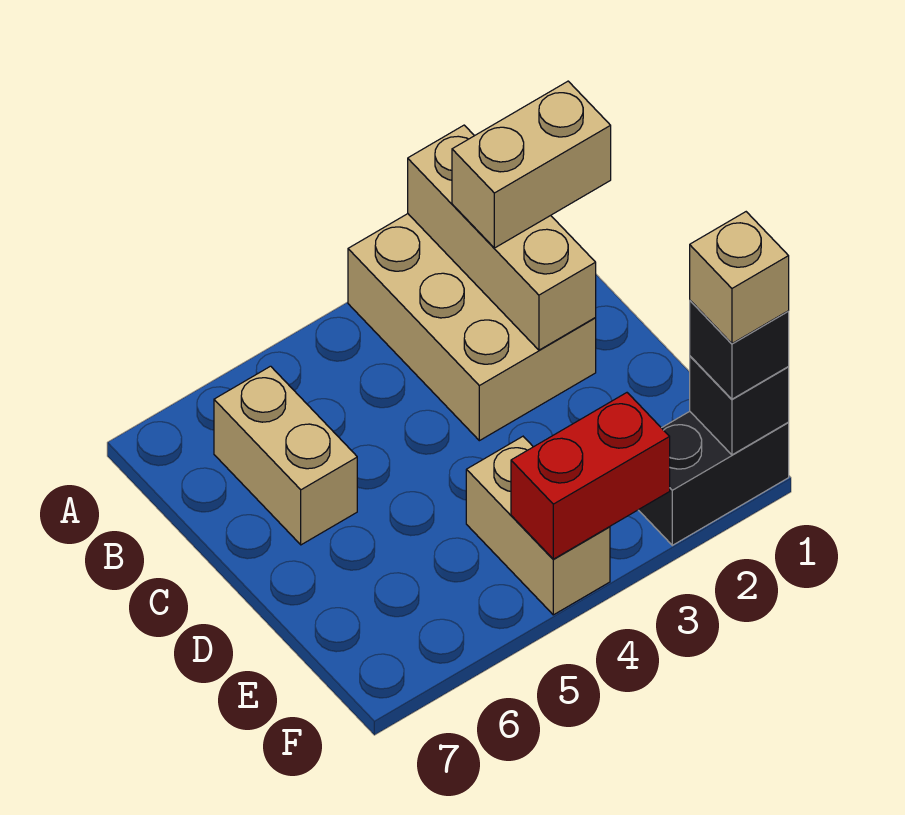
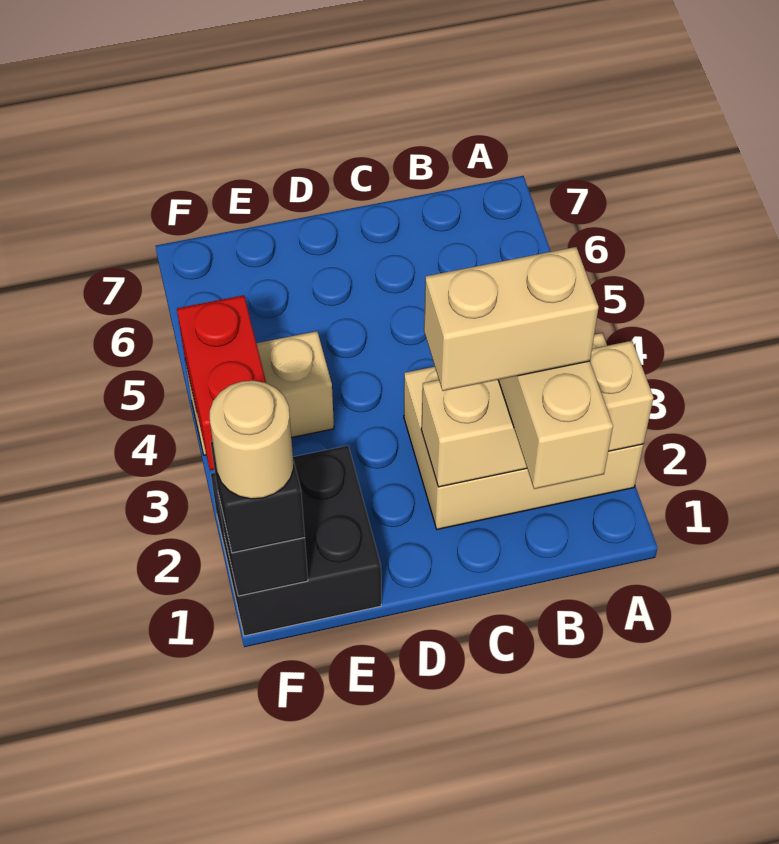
tan brick B6:C6 level 1 -> tan brick B2:C2 level 4
black brick F1:F2 level 1 -> black brick E1:F2 level 1
tan brick F1 level 4 -> tan round brick F1 level 4

